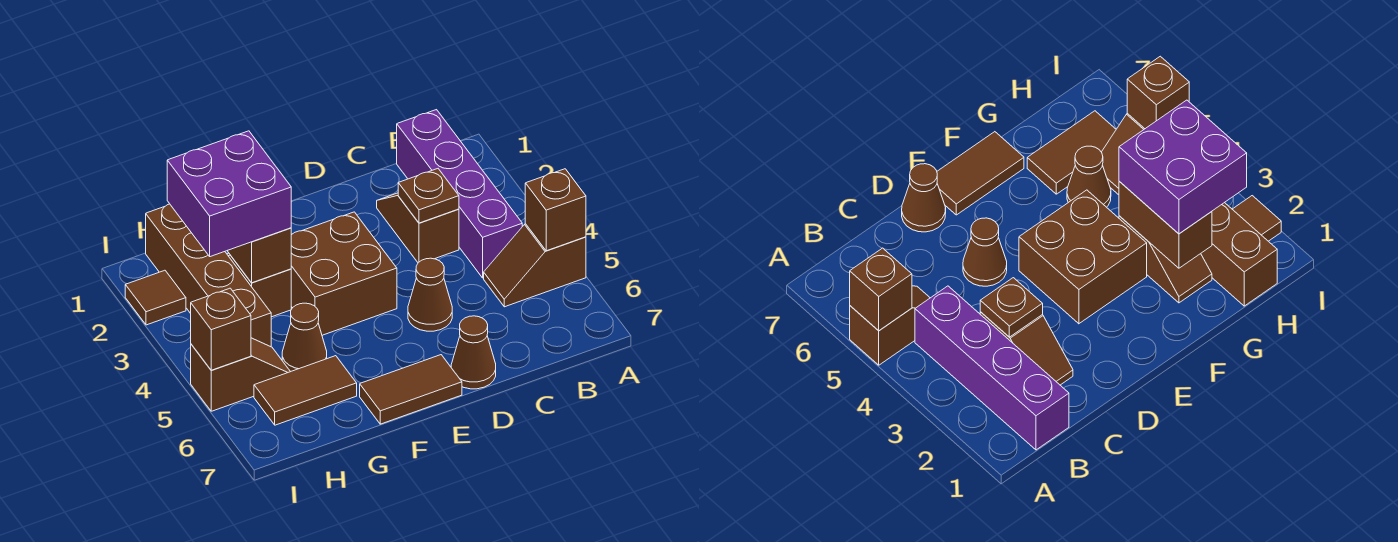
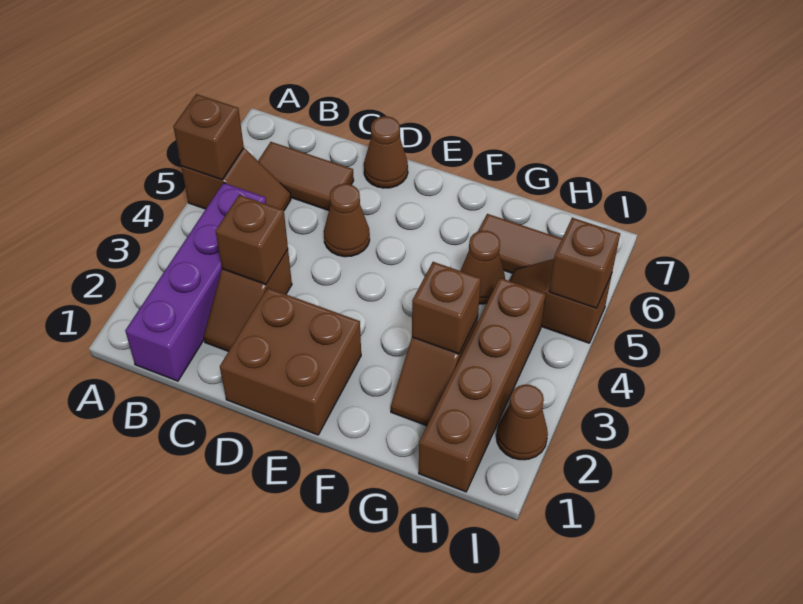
brown plate C3 level 2 -> brown brick C3 level 2
brown brick E3:F4 level 1 -> brown brick D1:E2 level 1
brown tile E7:F7 level 1 -> brown tile B6:C6 level 1
brown brick G2:G3 level 2 -> brown brick G3 level 2
purple brick G2:H3 level 3 -> none
brown tile I2 level 1 -> brown cone I2 level 1

